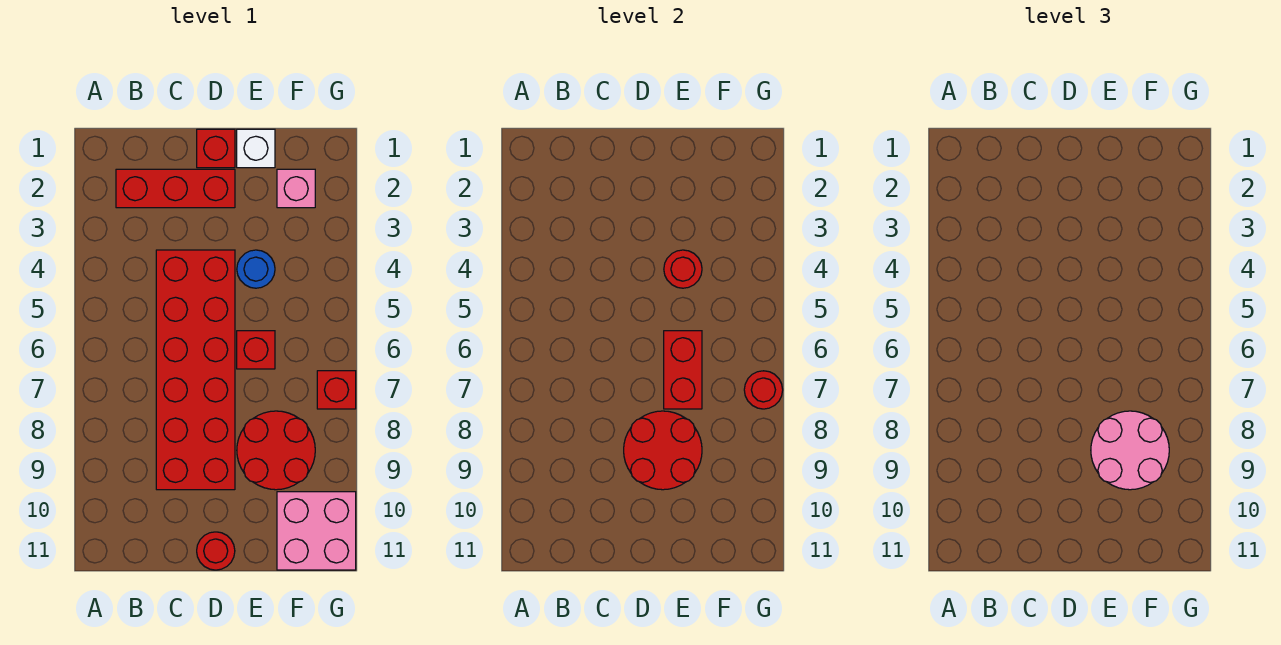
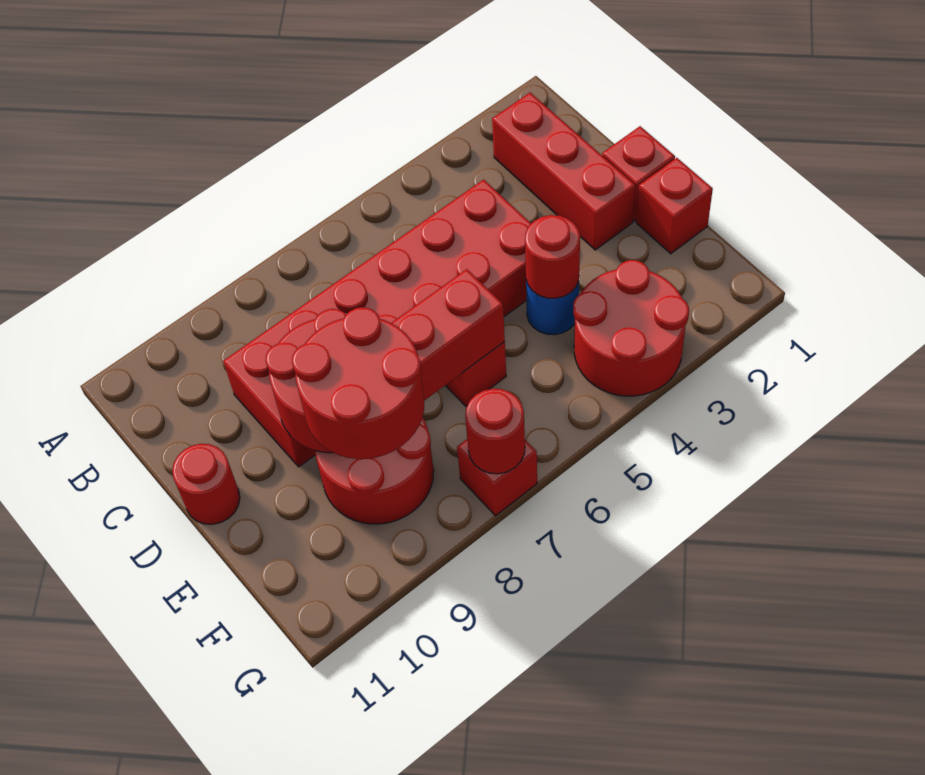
white brick E1 level 1 -> red brick E1 level 1
pink round brick E8:F9 level 3 -> red round brick E8:F9 level 3
pink brick F2 level 1 -> none
none -> red round brick F3:G4 level 1
pink brick F10:G11 level 1 -> none

